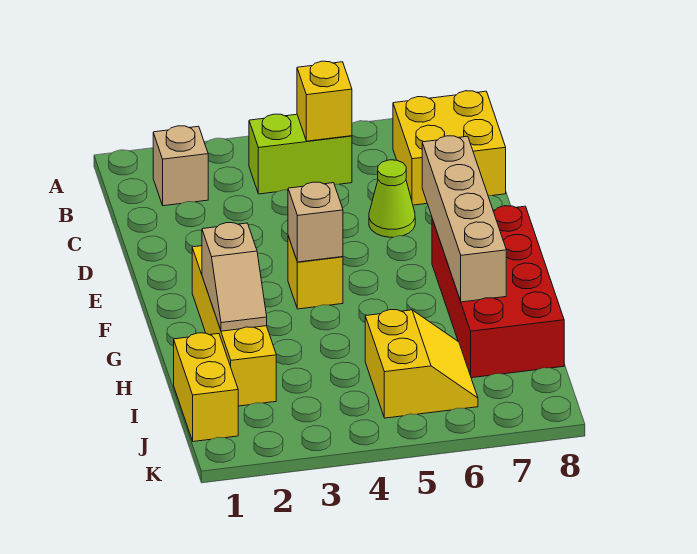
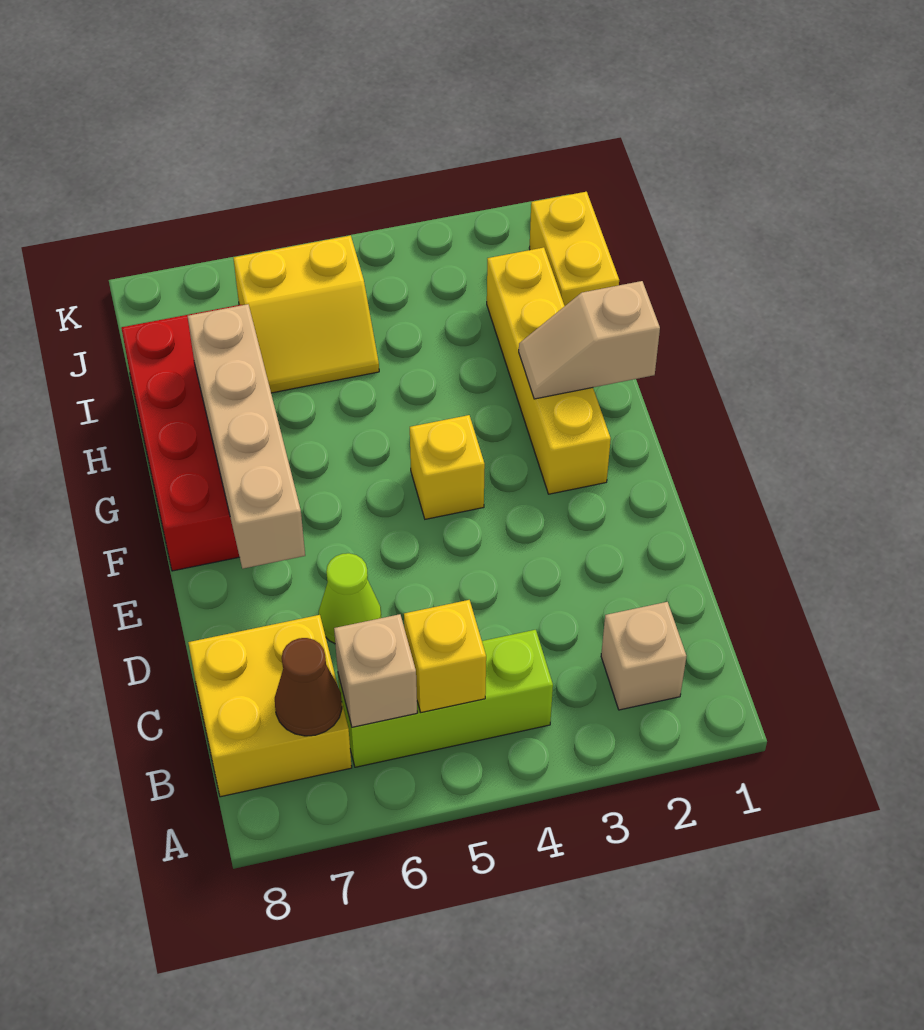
lime brick B4:B5 level 1 -> lime brick B4:B6 level 1
none -> brown cone B7 level 2
tan brick F4 level 2 -> tan brick B6 level 2
tan slope G2:H2 level 2 top G -> tan slope G1:G2 level 2 top 1
yellow slope I5:J6 level 1 top 5 -> yellow slope I5:J6 level 1 top J

